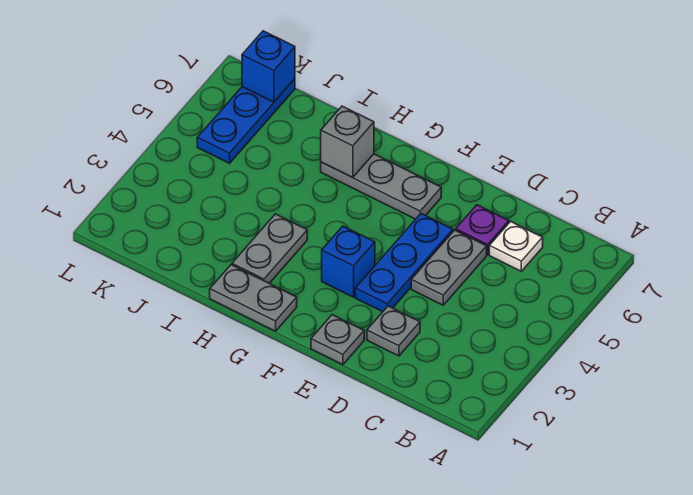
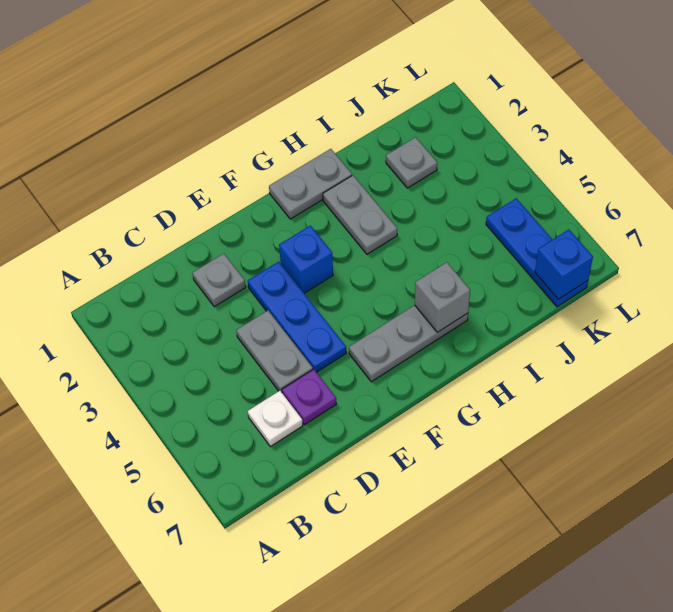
grey plate E1 level 1 -> grey plate J2 level 1

